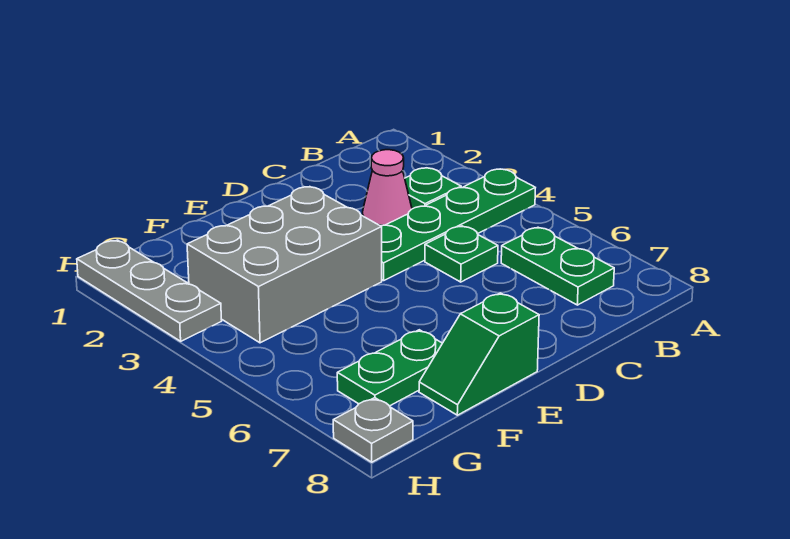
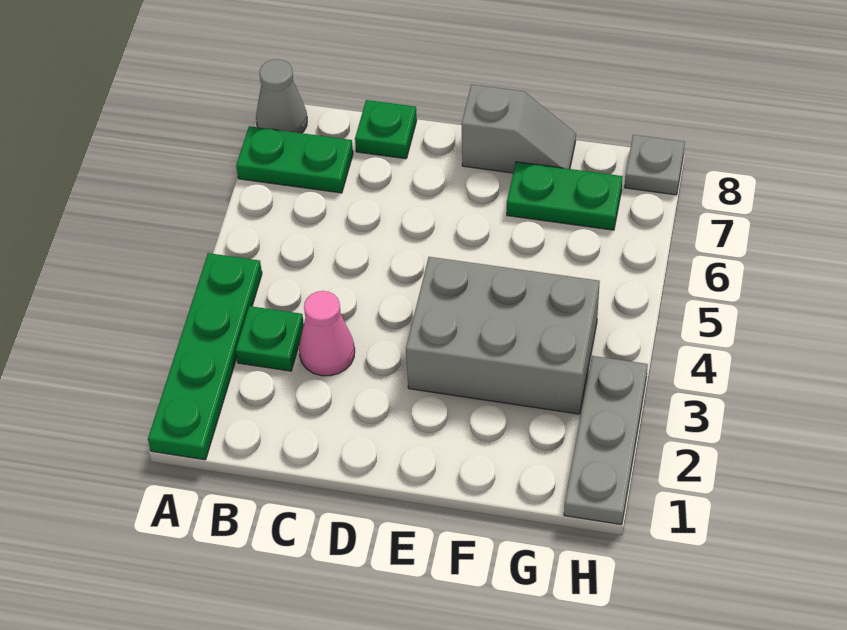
green plate A4:D4 level 1 -> green plate A1:A4 level 1
none -> grey cone A8 level 1
green plate B6:B7 level 1 -> green plate A7:B7 level 1
green plate C5 level 1 -> green plate C8 level 1
green slope E8:F8 level 1 top E -> grey slope E8:F8 level 1 top E

